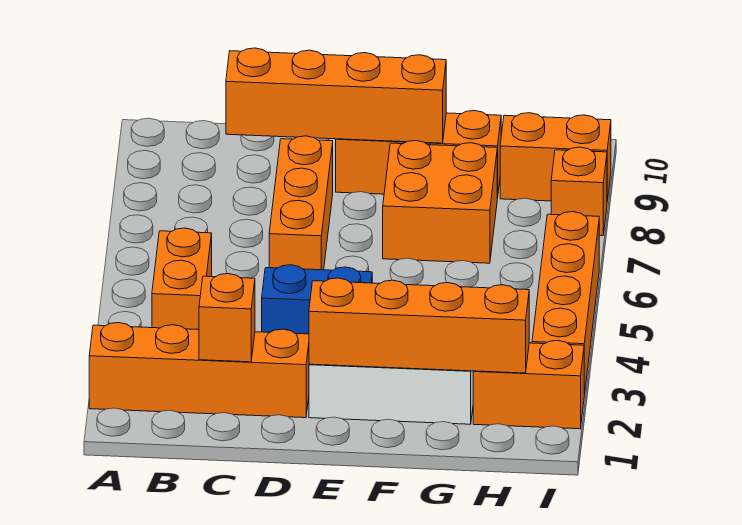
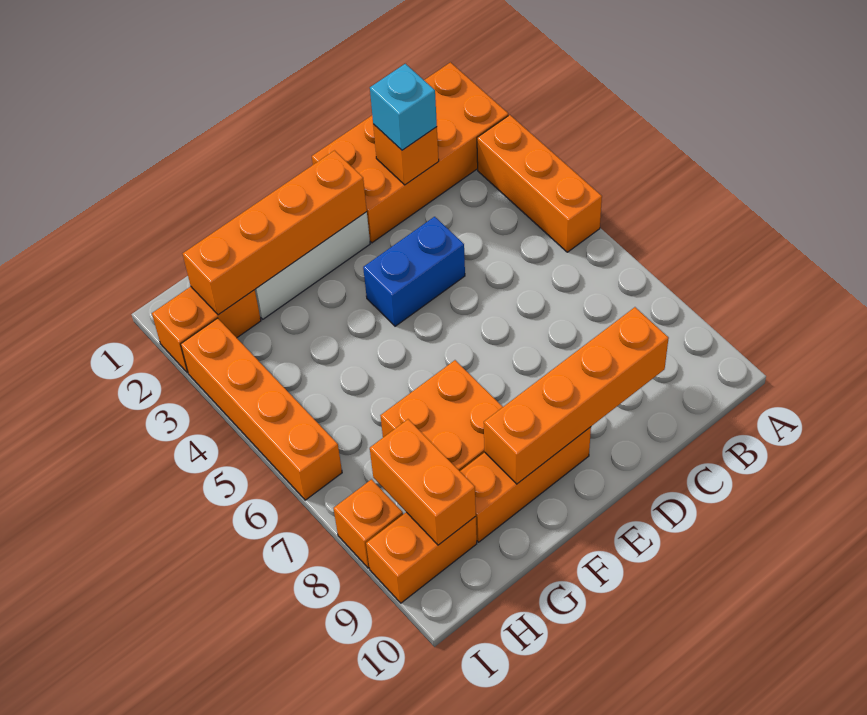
orange brick A2:D2 level 1 -> orange brick A1:D2 level 1
orange brick B4:B5 level 1 -> orange brick H8:H9 level 2
none -> cyan brick C2 level 3
orange brick D6:D8 level 1 -> orange brick A3:A5 level 1

